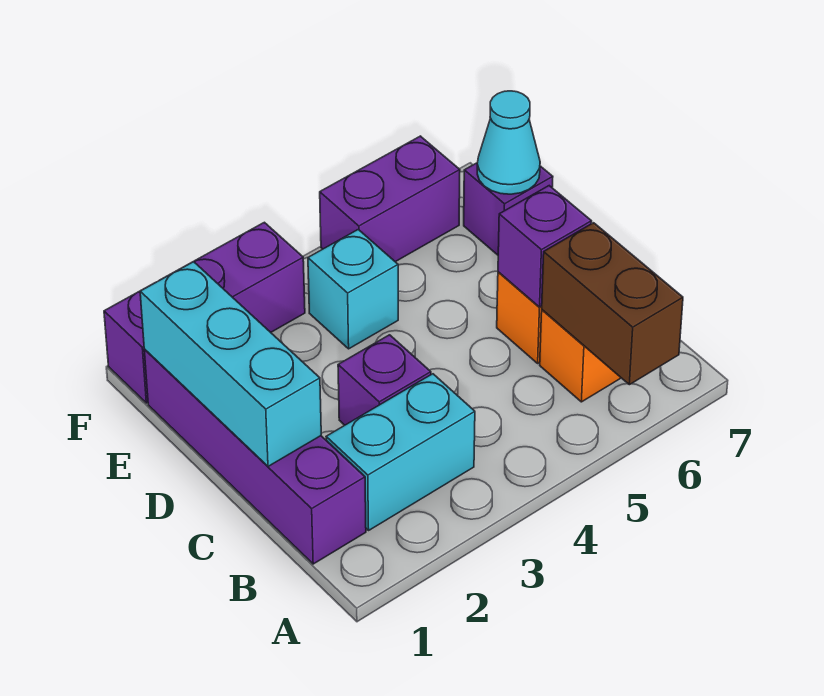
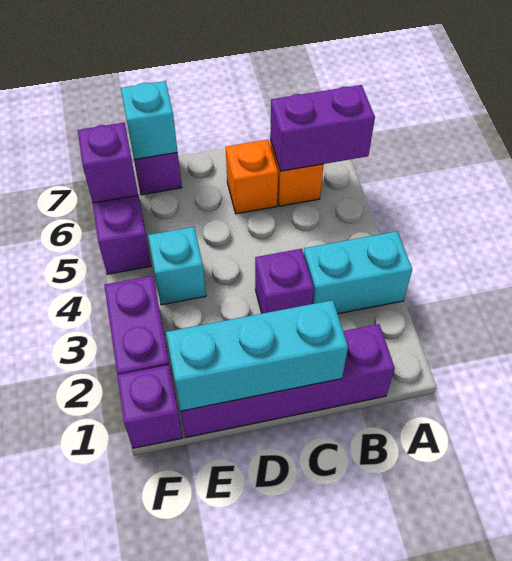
brown brick A6:B6 level 2 -> purple brick A6:B6 level 2
cyan brick B2:B3 level 1 -> cyan brick A3:B3 level 1
purple brick C6 level 2 -> purple brick F6 level 2
cyan cone E7 level 2 -> cyan brick E7 level 2

